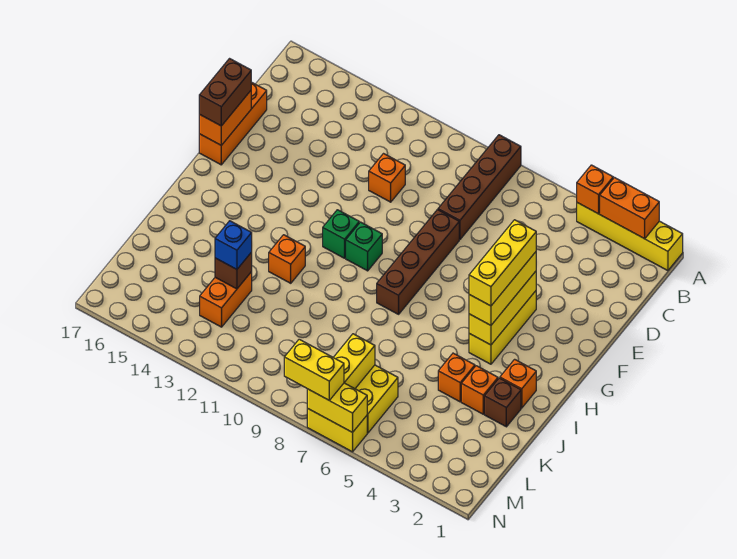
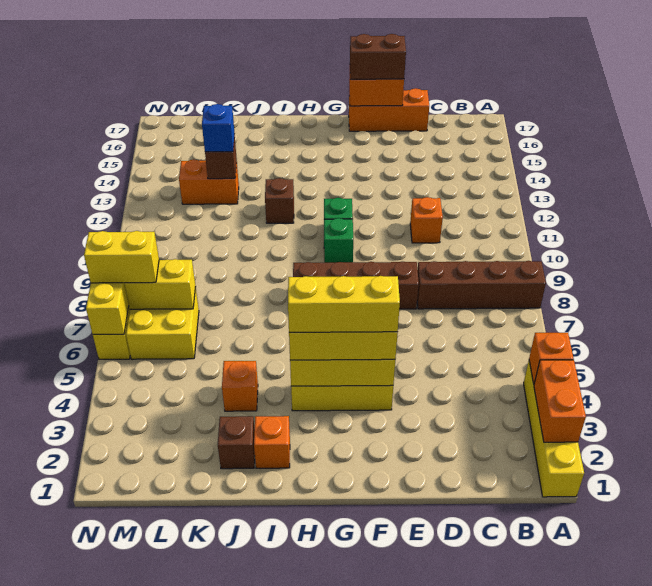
orange brick I12 level 1 -> brown brick I12 level 1
orange brick J3 level 1 -> none
yellow brick N7:N8 level 3 -> yellow brick M7:N7 level 3

